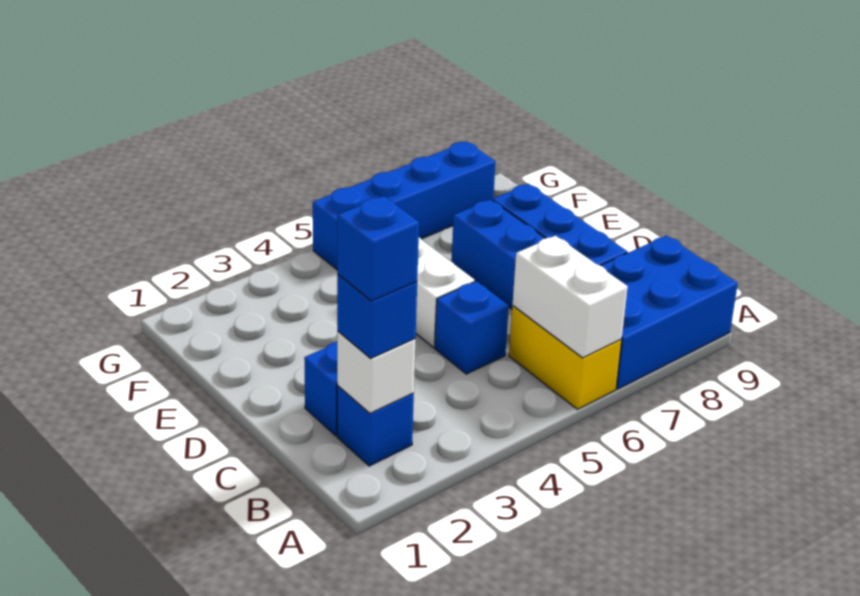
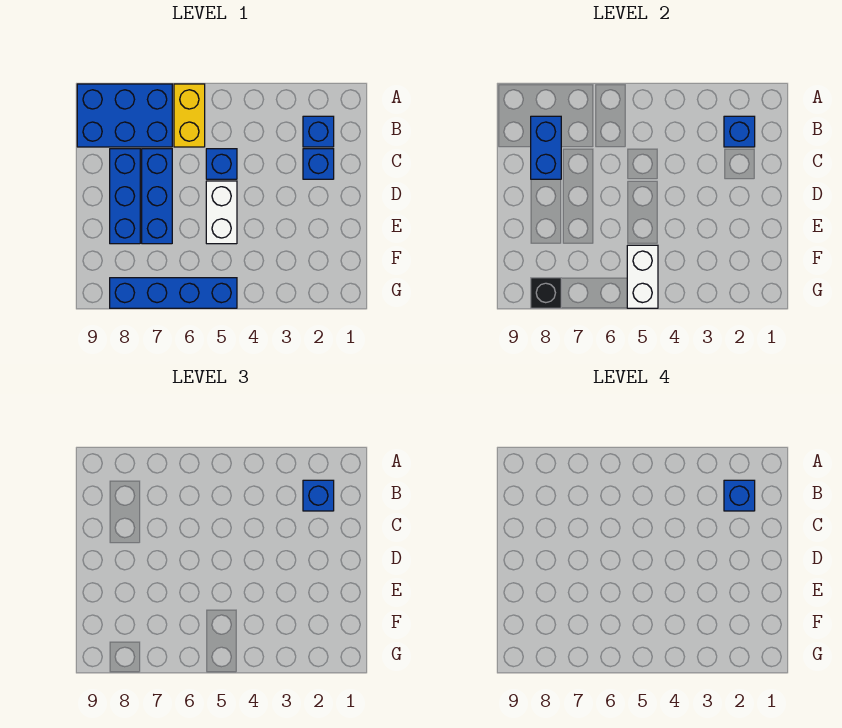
white brick A6:B6 level 2 -> white brick F5:G5 level 2
white brick B2 level 2 -> blue brick B2 level 2
none -> blue brick B8:C8 level 2
none -> black brick G8 level 2

